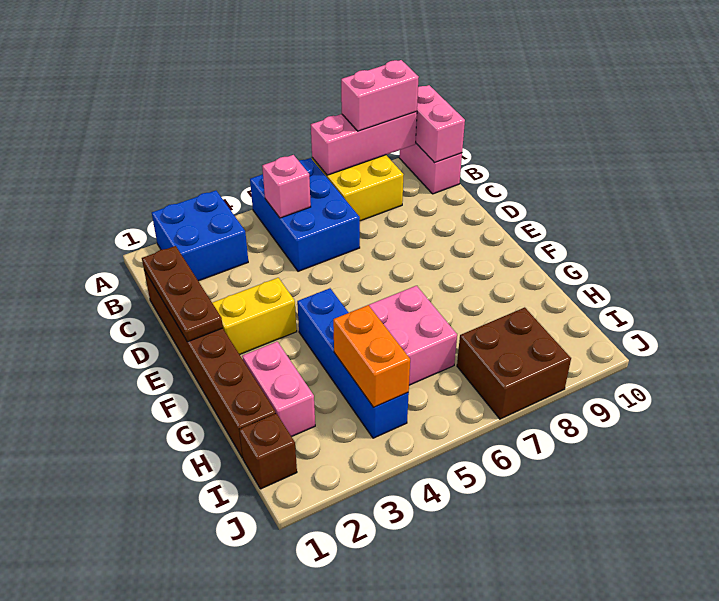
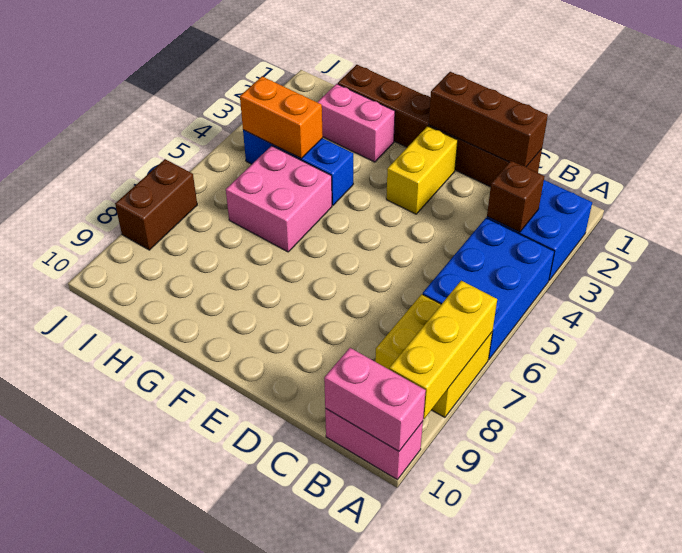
blue brick A5:C6 level 1 -> blue brick A4:B6 level 1
pink brick A7:A9 level 2 -> yellow brick A7:A9 level 2
pink brick A8:A9 level 3 -> none
pink brick B5 level 2 -> none
brown plate C1:E1 level 2 -> brown brick C1:E1 level 2
blue brick F4:I4 level 1 -> blue brick G4:I4 level 1
brown brick I1 level 1 -> brown brick B3 level 2
brown brick I7:J8 level 1 -> brown brick J7:J8 level 1

